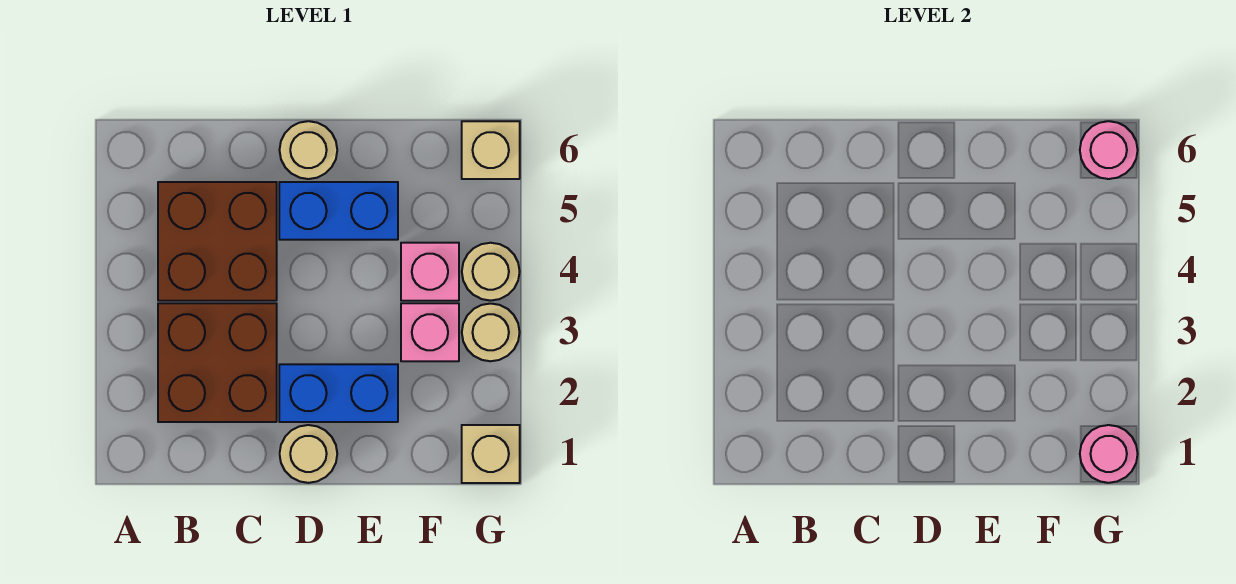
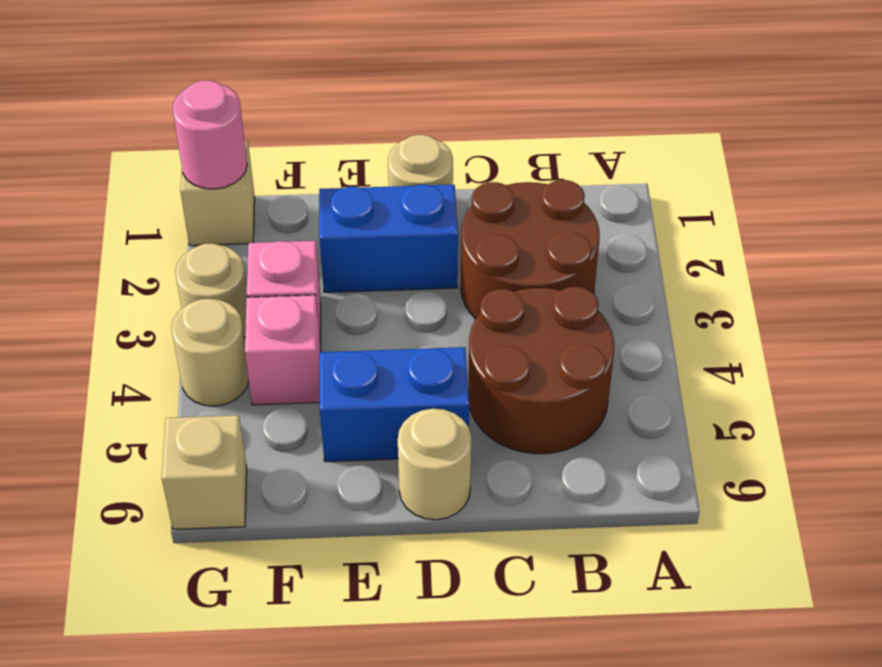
brown brick B2:C3 level 1 -> brown round brick B2:C3 level 1
brown brick B4:C5 level 1 -> brown round brick B4:C5 level 1
pink round brick G6 level 2 -> none

